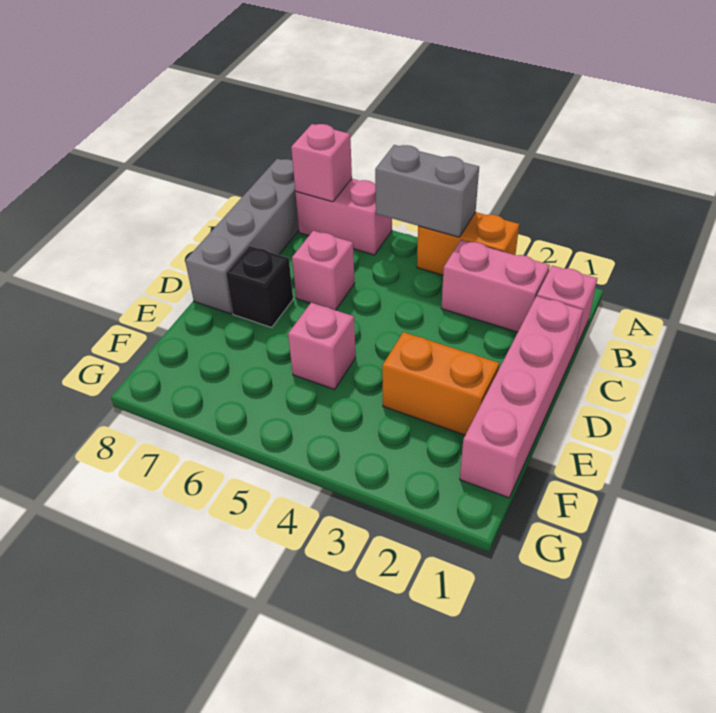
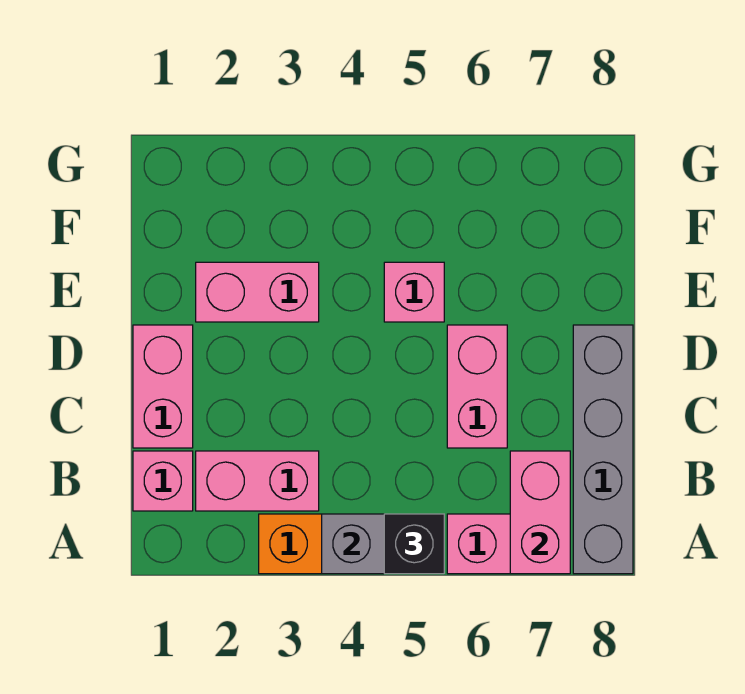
pink brick A7 level 2 -> pink brick A7:B7 level 2
pink brick C1:F1 level 1 -> pink brick C1:D1 level 1
pink brick C6 level 1 -> pink brick C6:D6 level 1
black brick D7 level 1 -> black brick A5 level 3
orange brick E2:E3 level 1 -> pink brick E2:E3 level 1

